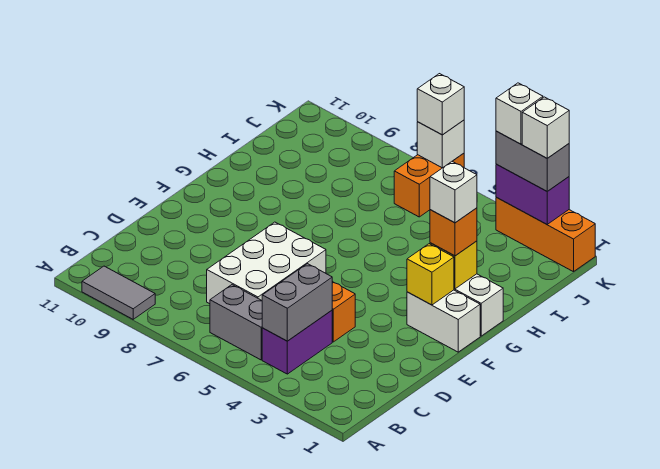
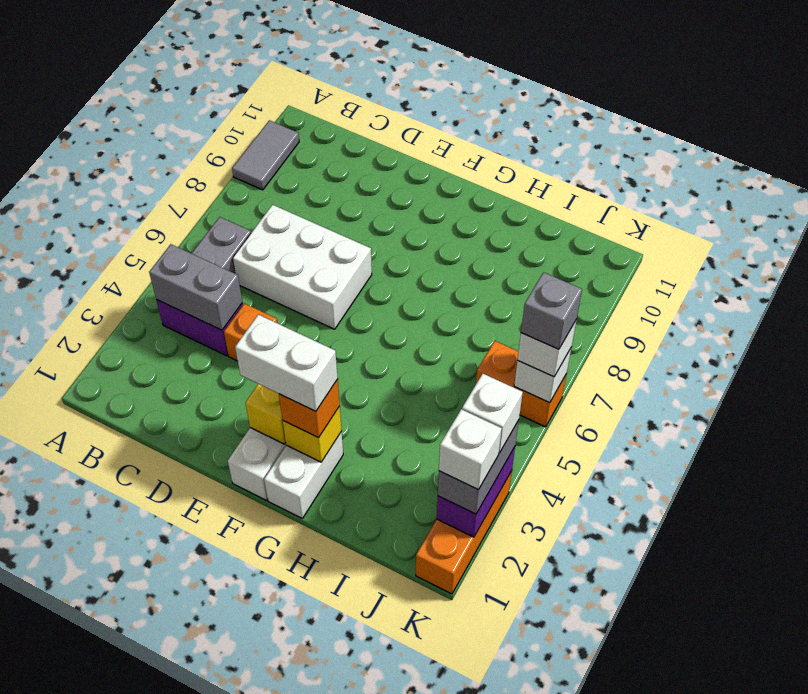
white brick G2 level 4 -> white brick F2:G2 level 4
none -> grey brick K6 level 4

